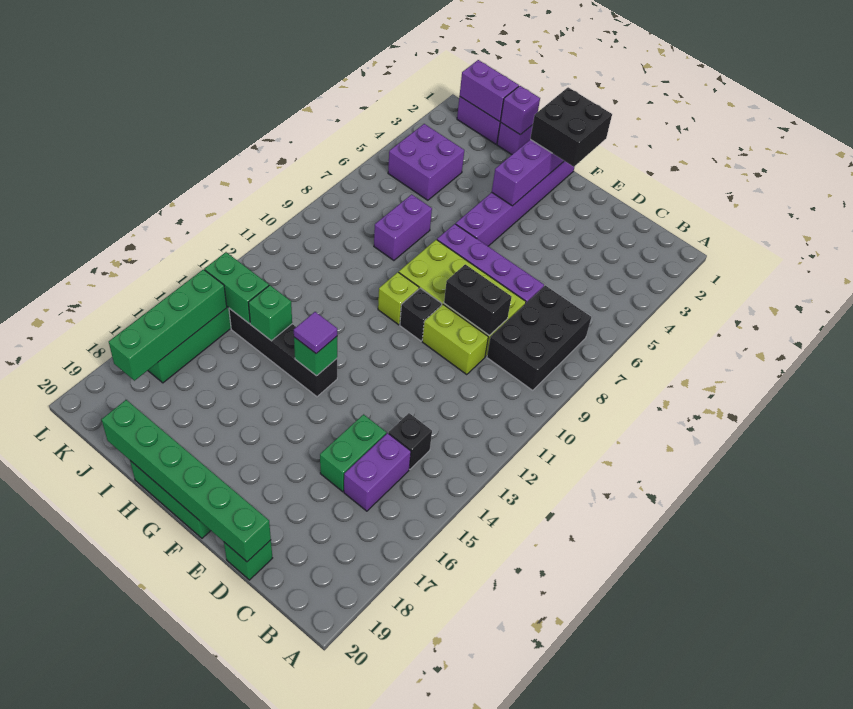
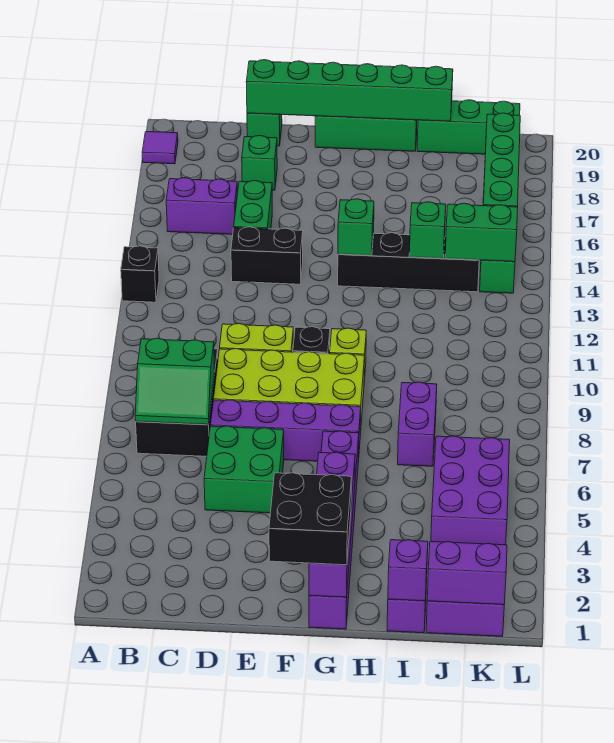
none -> green slope B7:C8 level 2 top 8
black brick C14 level 1 -> black brick A13 level 1
purple brick C15:C16 level 1 -> purple brick B16:C16 level 1
none -> green brick D5:E6 level 1
black brick D9:E9 level 2 -> black brick D14:E14 level 1
none -> green brick D18 level 1
purple tile G14 level 3 -> purple tile A19 level 1
none -> green brick I20:K20 level 1
purple brick J4:K5 level 1 -> purple brick J4:K6 level 1

